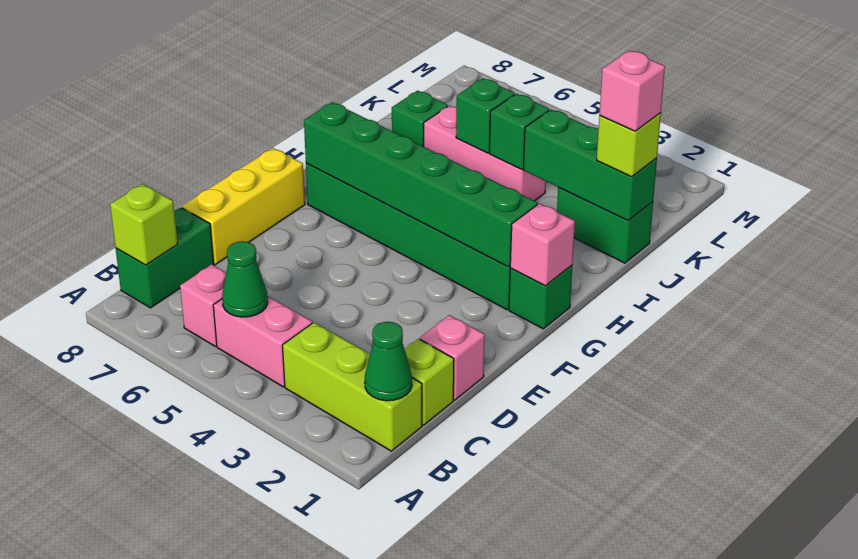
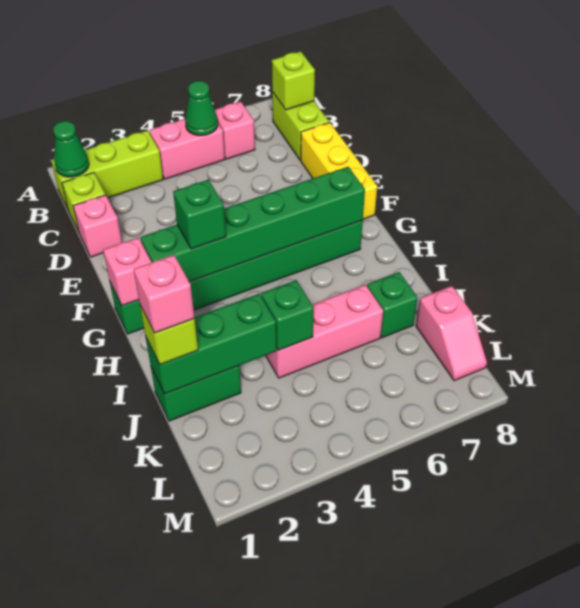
green brick B8:C8 level 1 -> lime brick B8:C8 level 1
green brick J5 level 2 -> green brick G3 level 3
none -> pink slope K8:L8 level 1 top K

